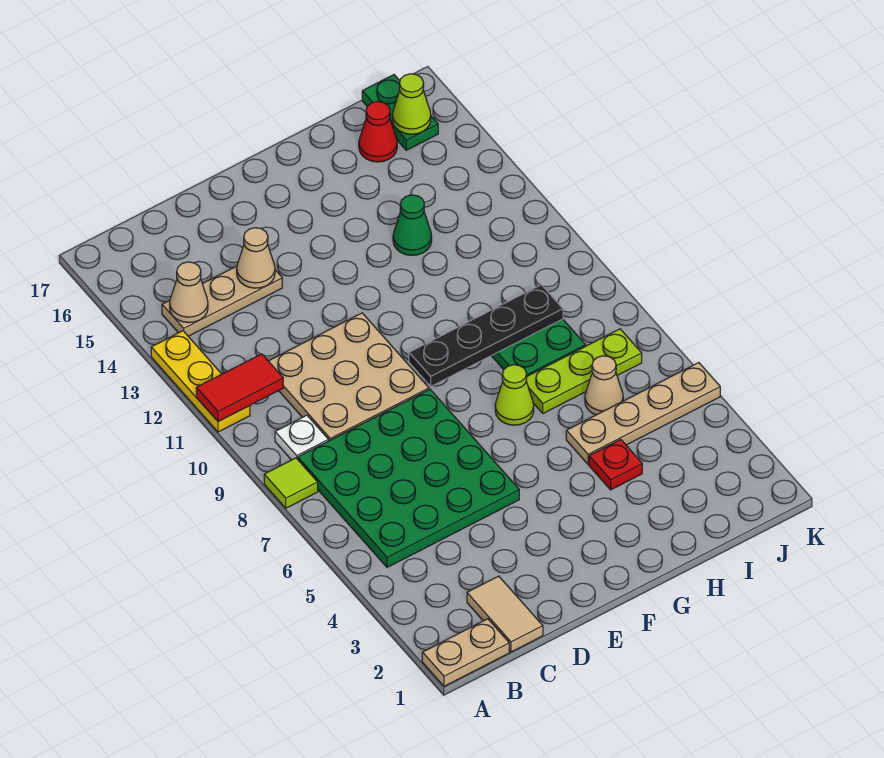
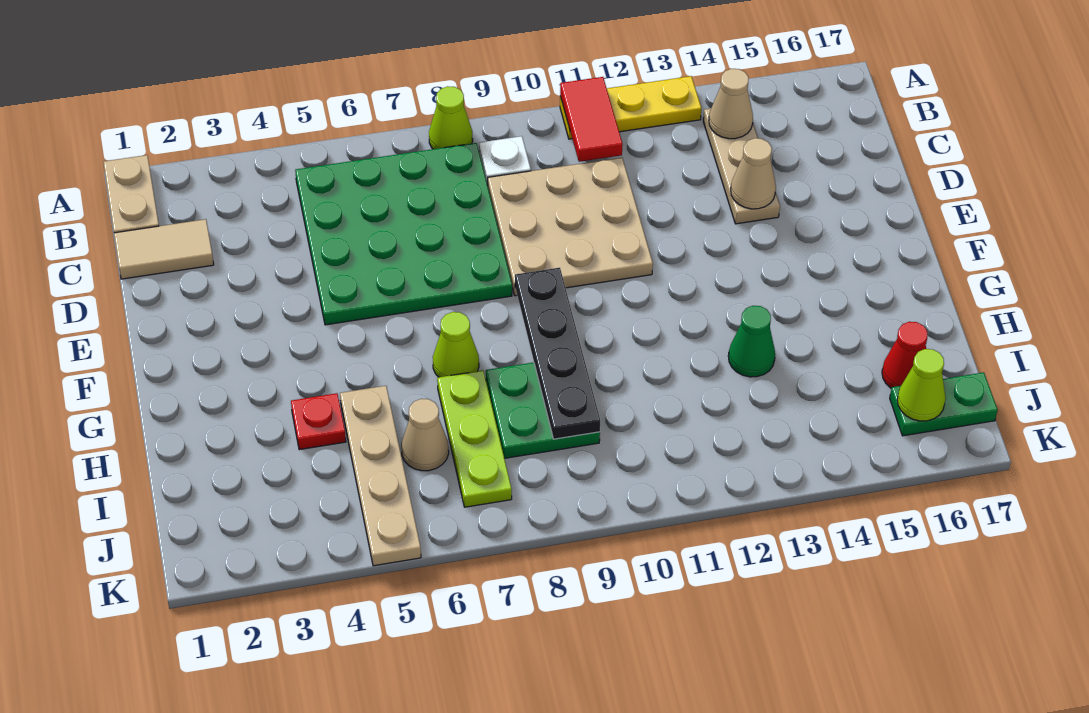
lime tile A8 level 1 -> lime cone A8 level 1

